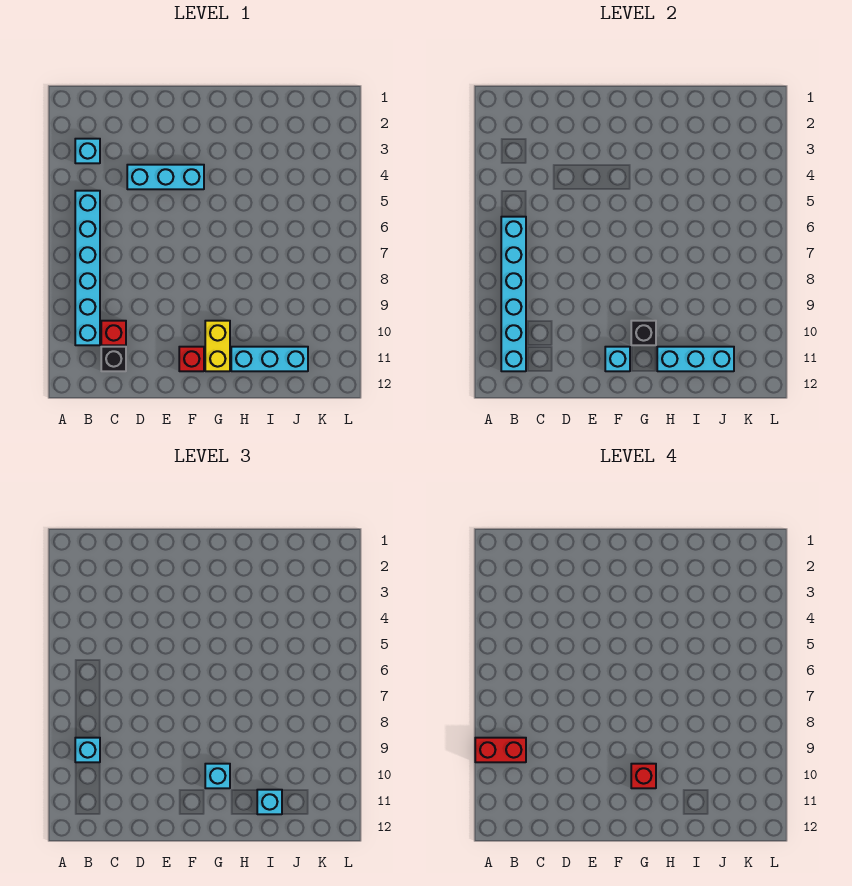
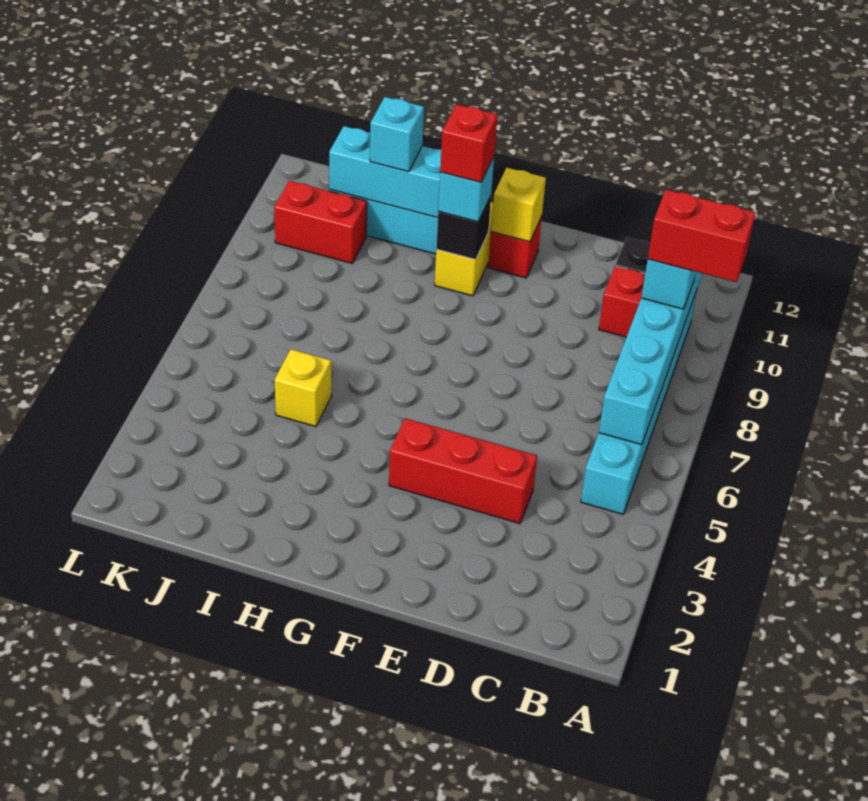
cyan brick B3 level 1 -> none
cyan brick D4:F4 level 1 -> red brick D4:F4 level 1
cyan brick F11 level 2 -> yellow brick F11 level 2
none -> yellow brick I5 level 1
none -> red brick J10:K10 level 1

